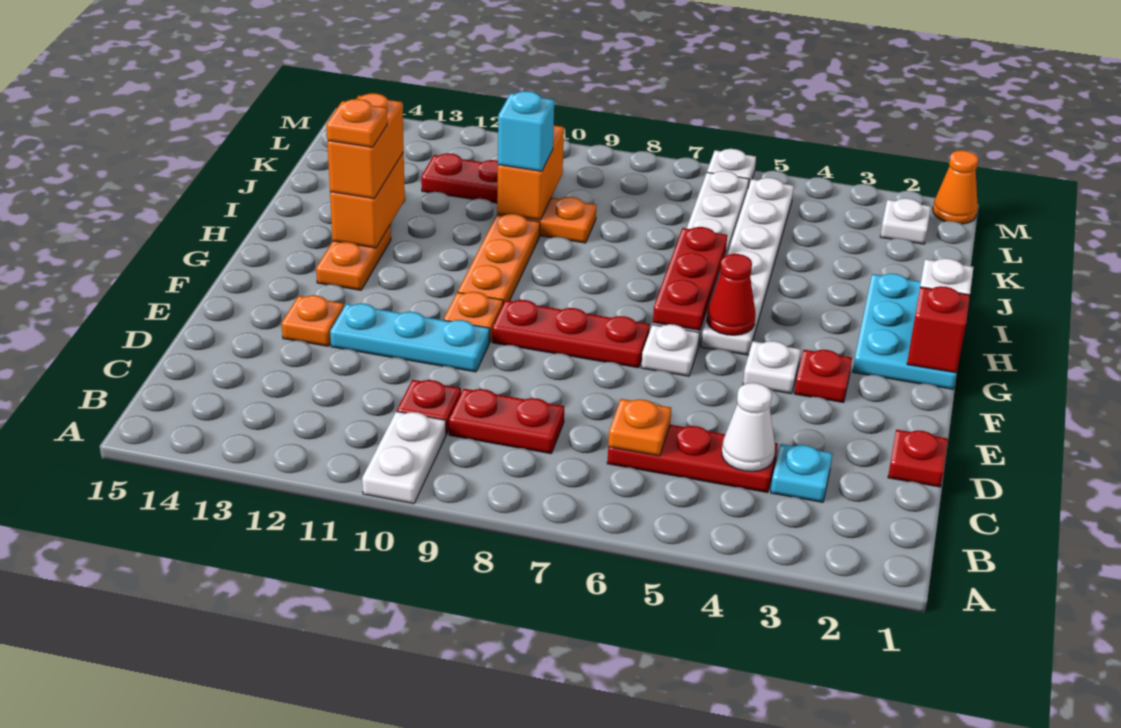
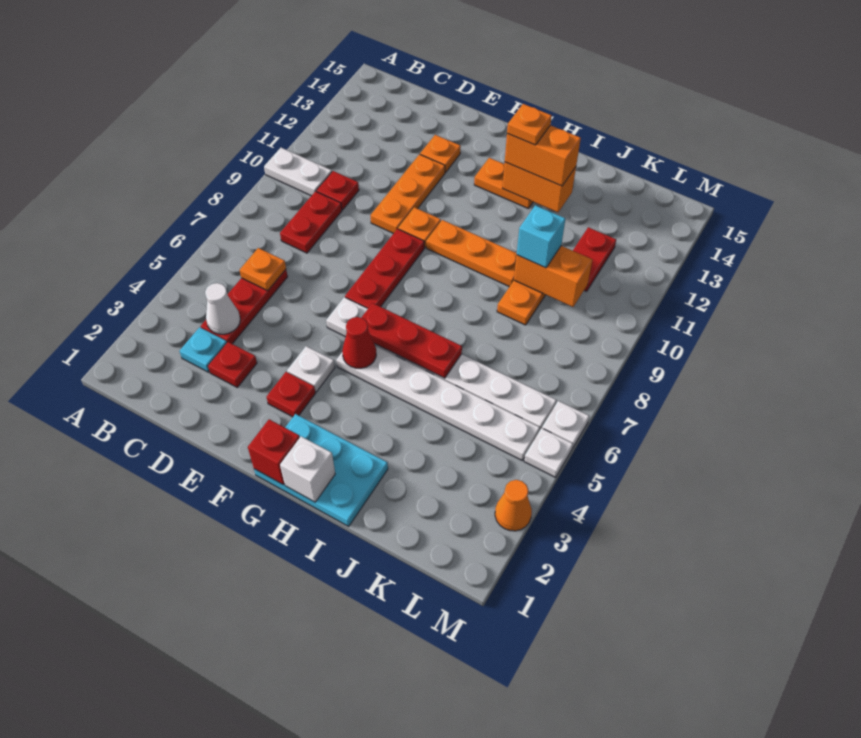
red plate D1 level 1 -> red plate D3 level 1
cyan plate E10:E12 level 1 -> orange plate E10:E12 level 1
white plate L2 level 1 -> white plate M5 level 1
orange cone M1 level 1 -> orange cone M3 level 1

